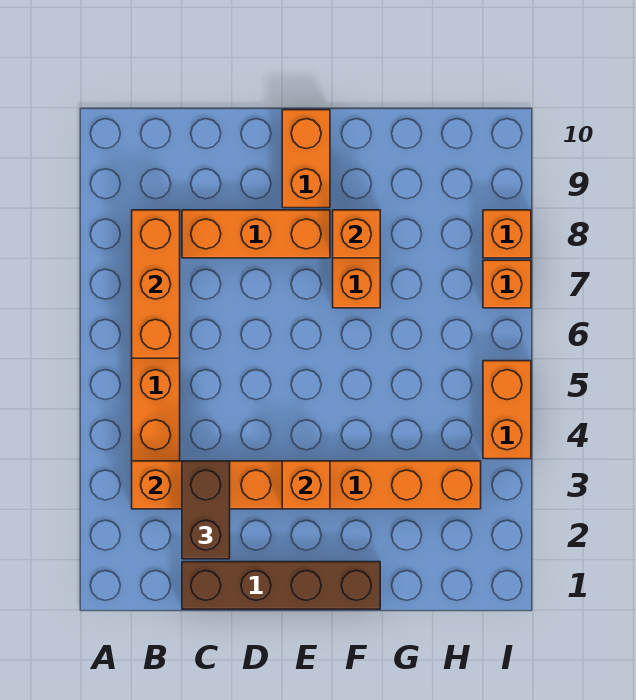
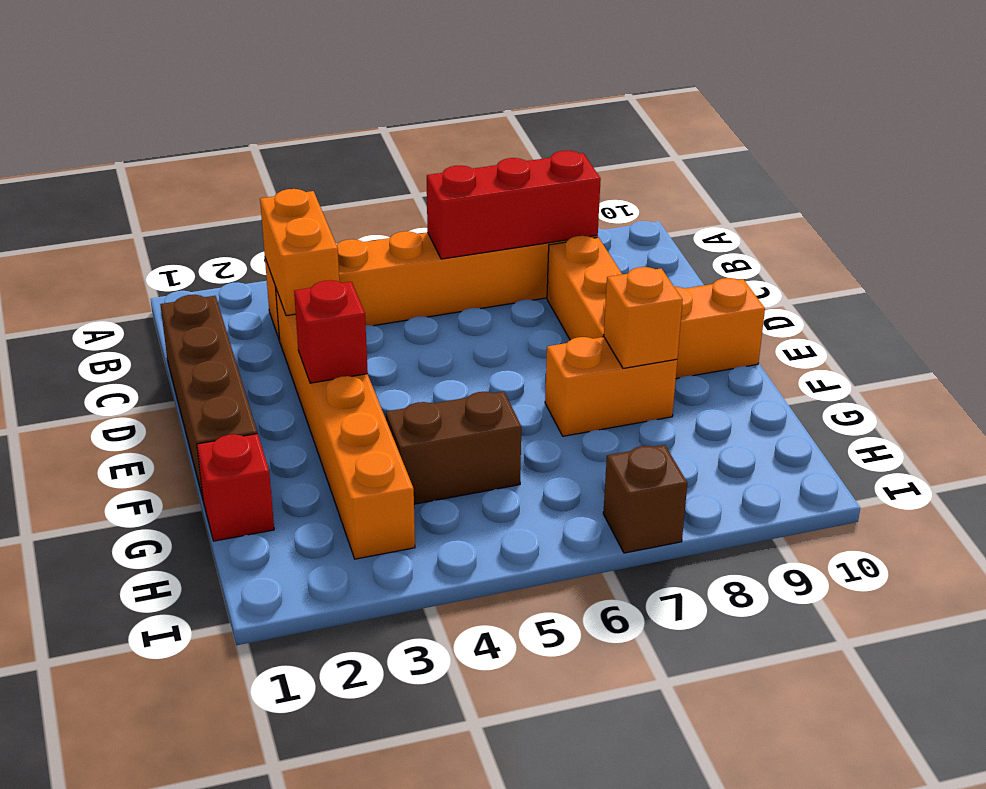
orange brick B6:B8 level 2 -> red brick B6:B8 level 2
brown brick C2:C3 level 3 -> brown brick G4:G5 level 1
orange brick E3 level 2 -> red brick E3 level 2
none -> red brick G1 level 1
orange brick I4:I5 level 1 -> none
orange brick I7 level 1 -> brown brick I7 level 1
orange brick I8 level 1 -> none

